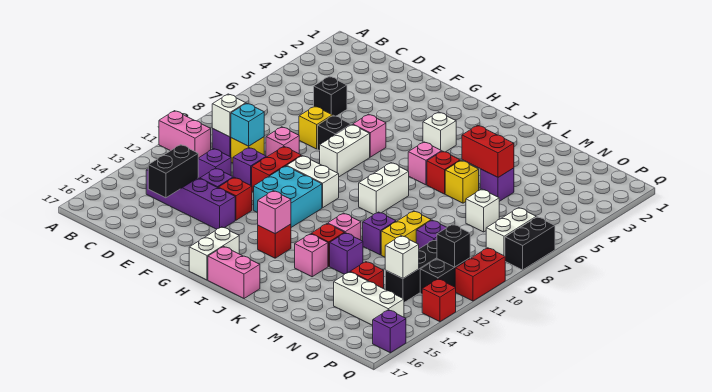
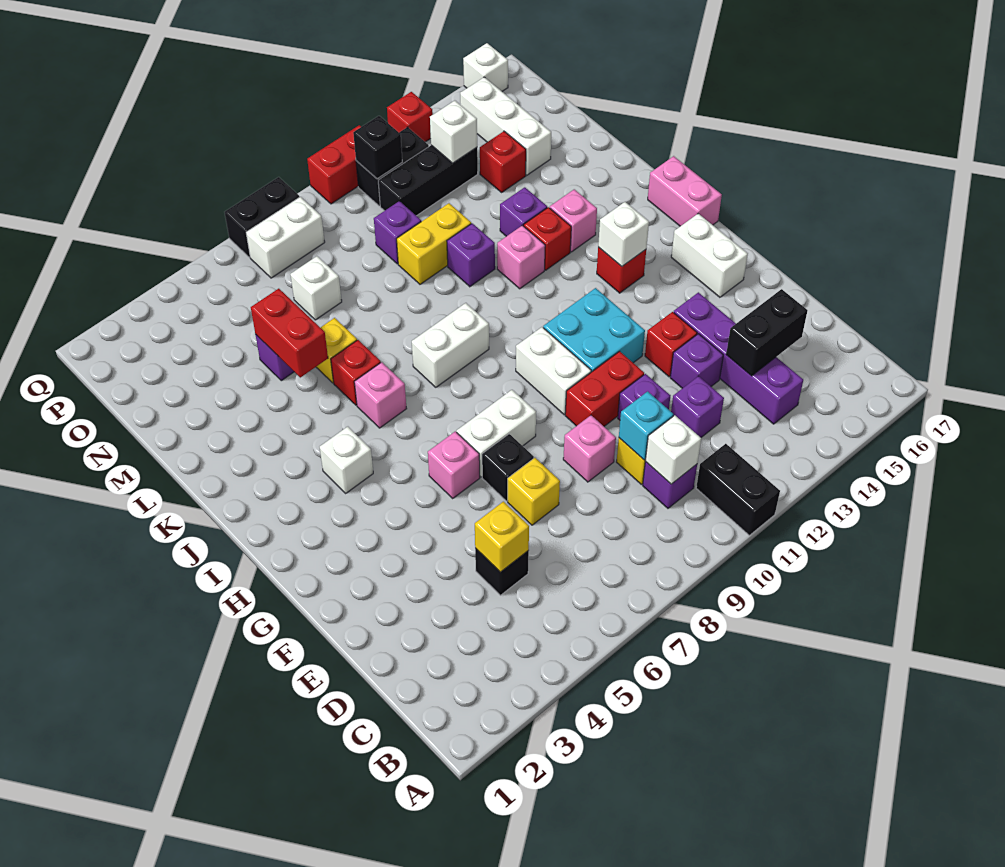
pink brick A11:B11 level 1 -> black brick A11:B11 level 1
none -> yellow brick D5 level 2
white brick H16:H17 level 1 -> white brick G16:H16 level 1
pink brick I14 level 2 -> white brick I14 level 2
purple brick Q16 level 1 -> white brick Q16 level 1

